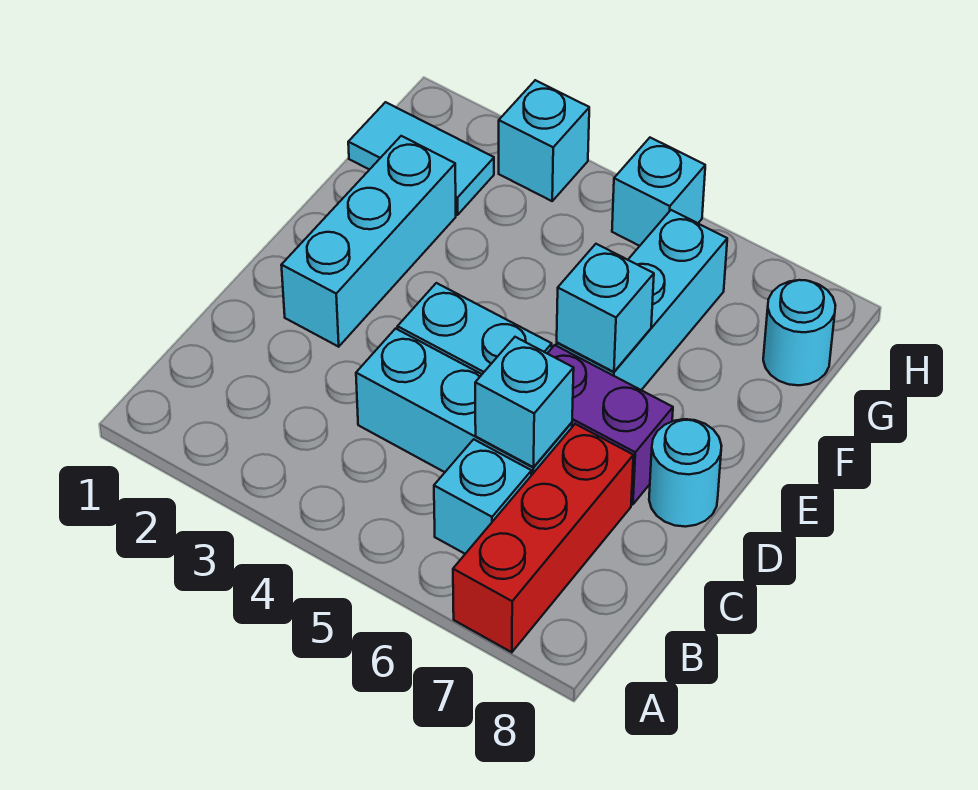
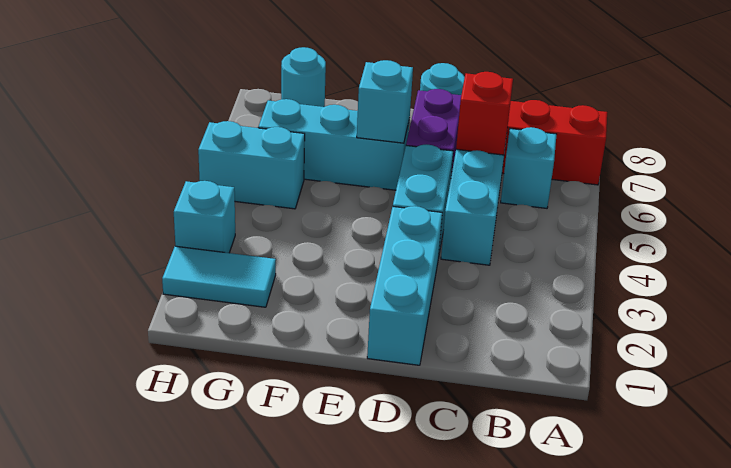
cyan brick C6 level 2 -> red brick C6 level 2
cyan brick D2:F2 level 1 -> cyan brick D1:D3 level 1
cyan tile G1:G2 level 1 -> cyan tile G2:H2 level 1
cyan brick H5 level 1 -> cyan brick G5:H5 level 1

